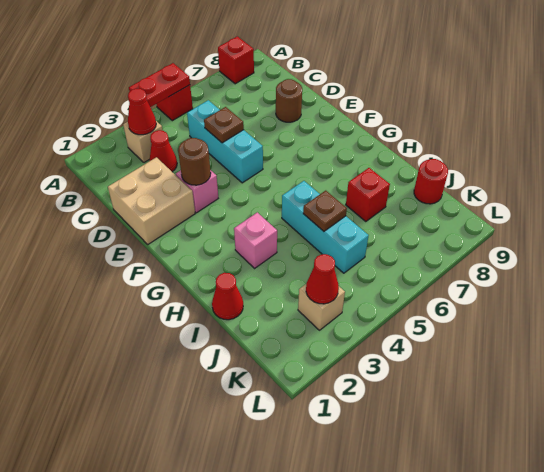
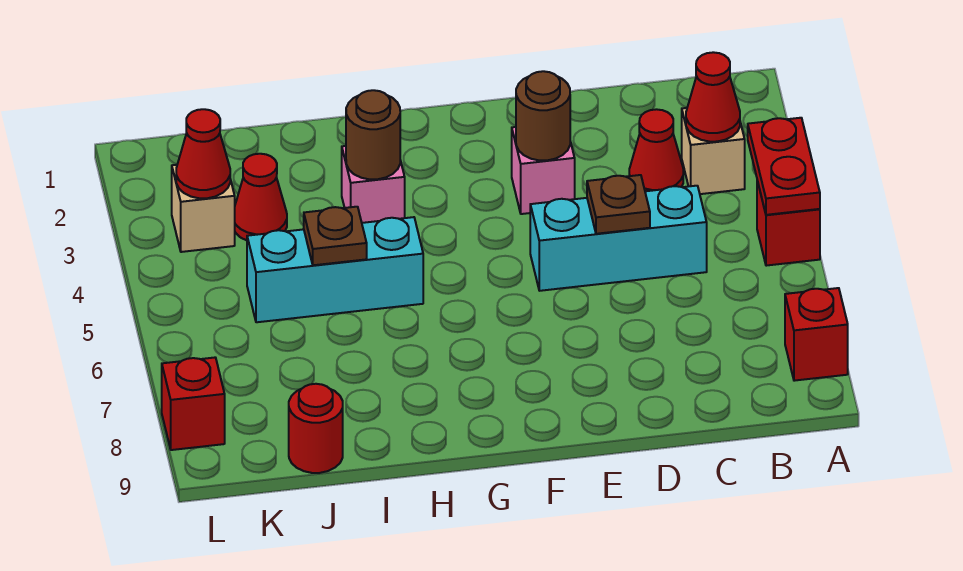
tan brick D1:E2 level 1 -> none
brown round brick D8 level 1 -> brown round brick H3 level 2
red cone I1 level 1 -> red cone J3 level 1
red brick I7 level 1 -> red brick L8 level 1

